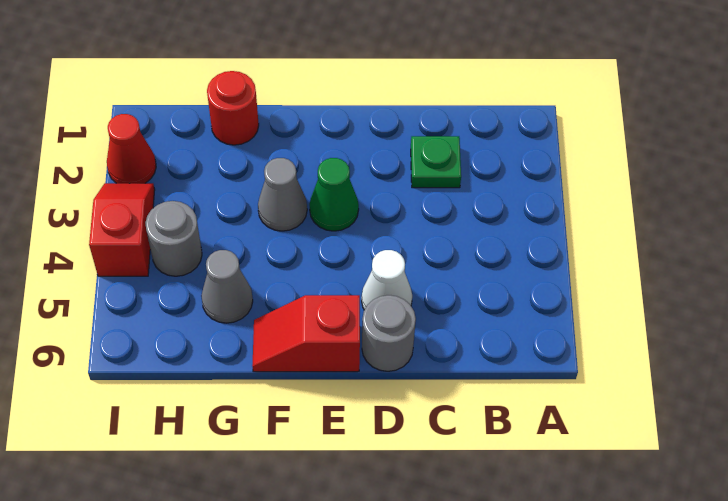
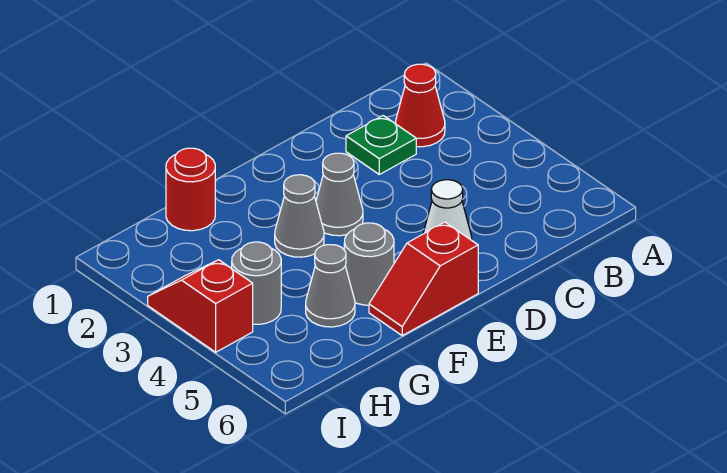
grey round brick D6 level 1 -> grey round brick F5 level 1
green cone E3 level 1 -> grey cone E3 level 1
red cone I2 level 1 -> red cone B2 level 1

